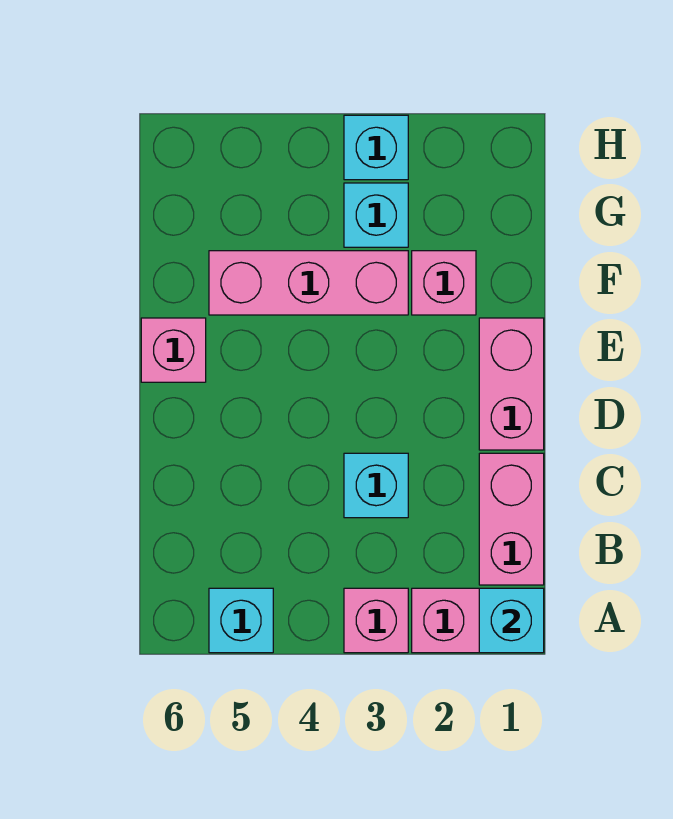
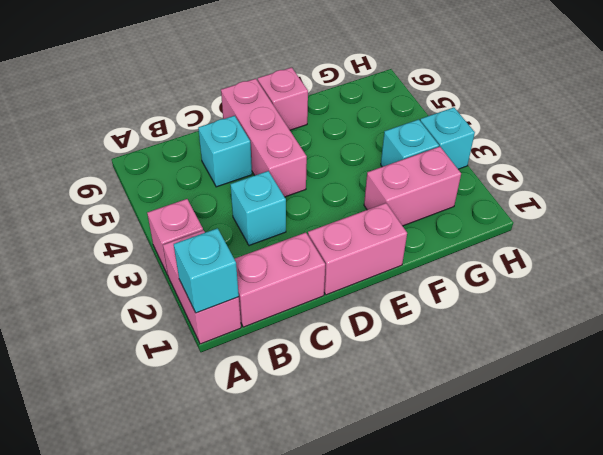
cyan brick A5 level 1 -> cyan brick C5 level 1
pink brick F2 level 1 -> pink brick F2:G2 level 1
pink brick F3:F5 level 1 -> pink brick D4:D6 level 1

